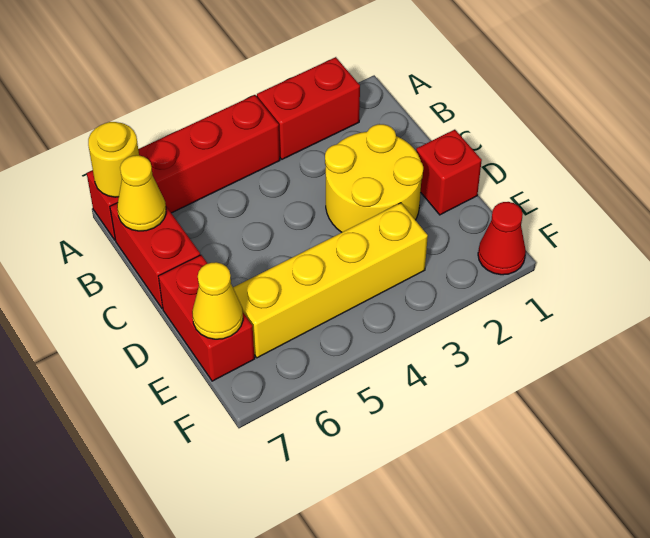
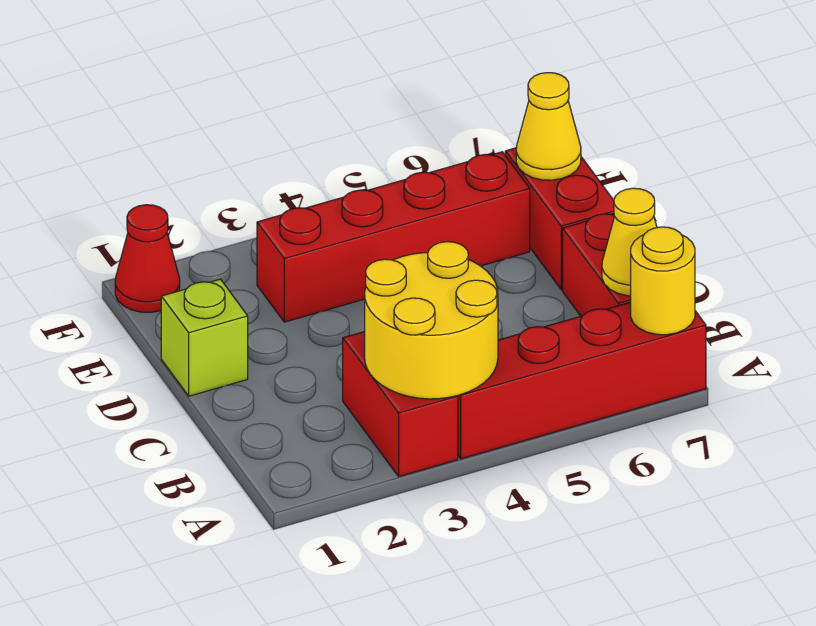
red brick A2:A3 level 1 -> red brick A3:B3 level 1
yellow round brick C2:D3 level 1 -> yellow round brick A3:B4 level 2
red brick D1 level 1 -> lime brick D1 level 1
yellow brick E3:E6 level 1 -> red brick E3:E6 level 1

